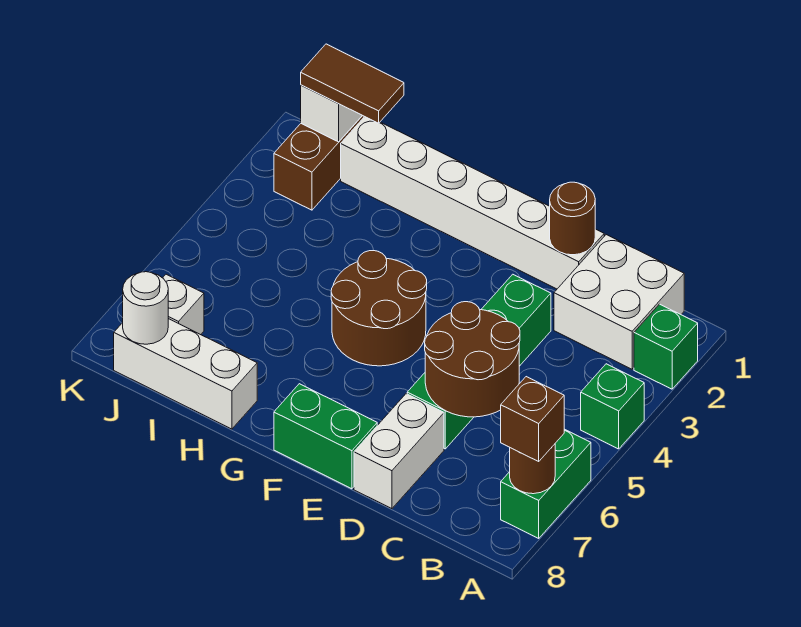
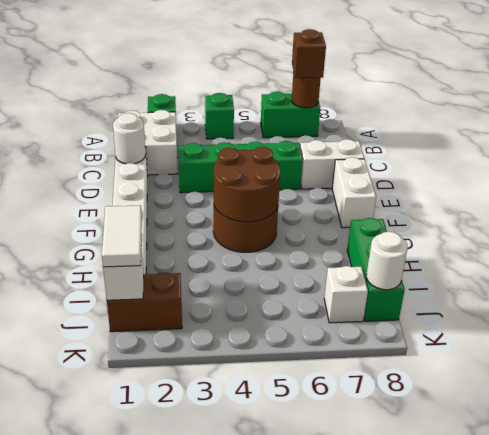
brown round brick C5:D6 level 2 -> brown round brick F4:G5 level 2
brown round brick D1 level 2 -> white round brick D1 level 2
green brick E8:F8 level 1 -> white brick E8:F8 level 1
white brick H8:J8 level 1 -> green brick H8:J8 level 1
brown tile I1:J1 level 3 -> white tile I1:J1 level 3

